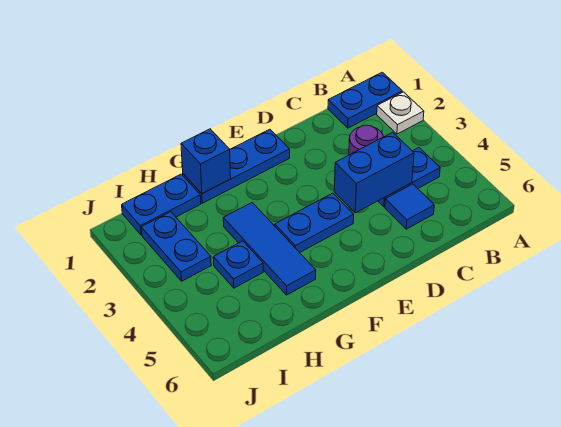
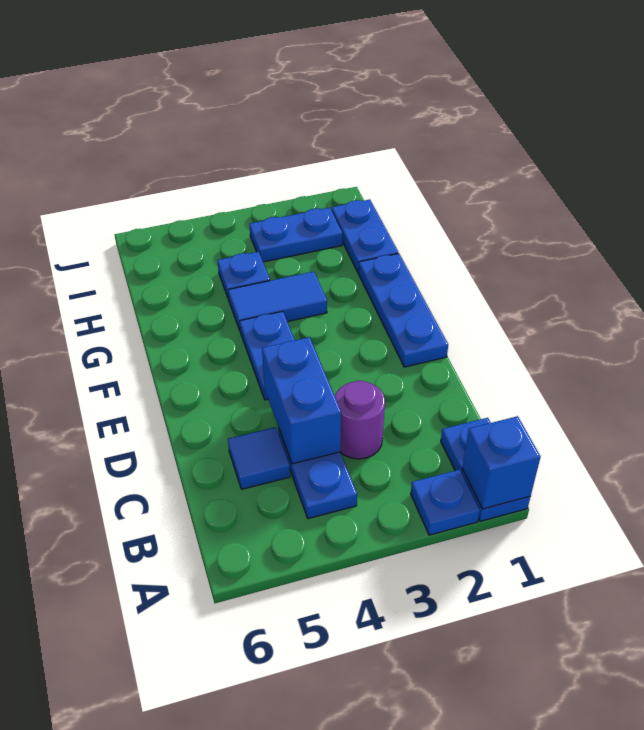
white plate A2 level 1 -> blue plate A2 level 1
blue brick G1 level 2 -> blue brick A1 level 2
blue tile G3:G5 level 1 -> blue tile G3:G4 level 1

